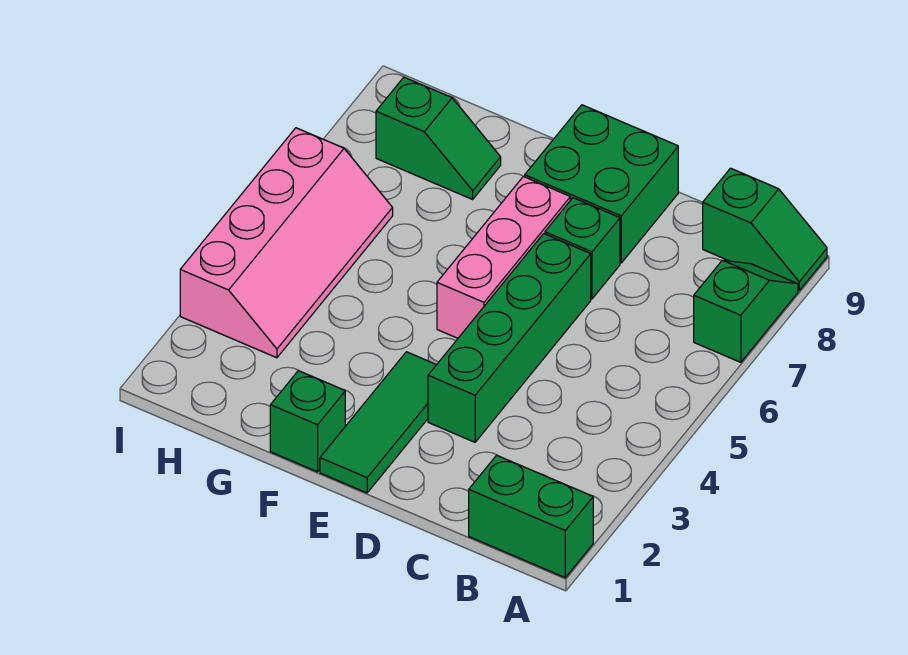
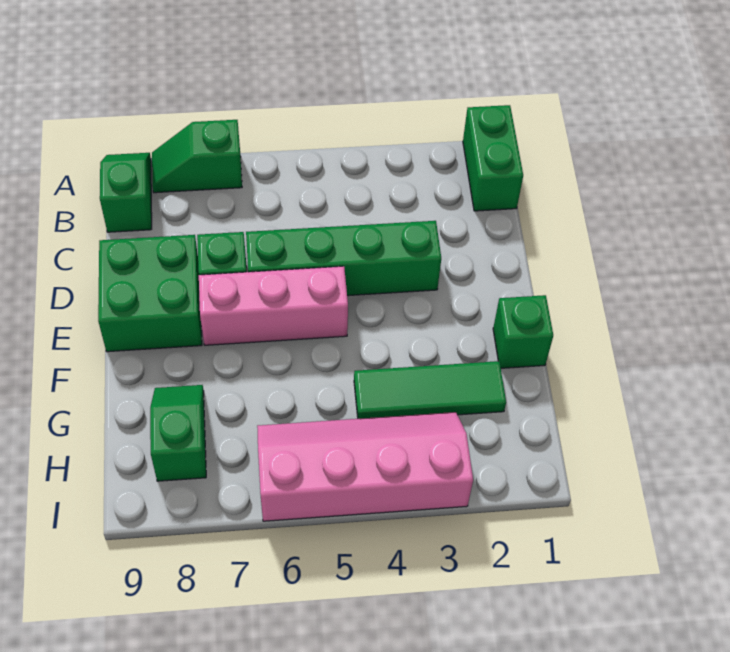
green tile E1:E3 level 1 -> green tile G2:G4 level 1

